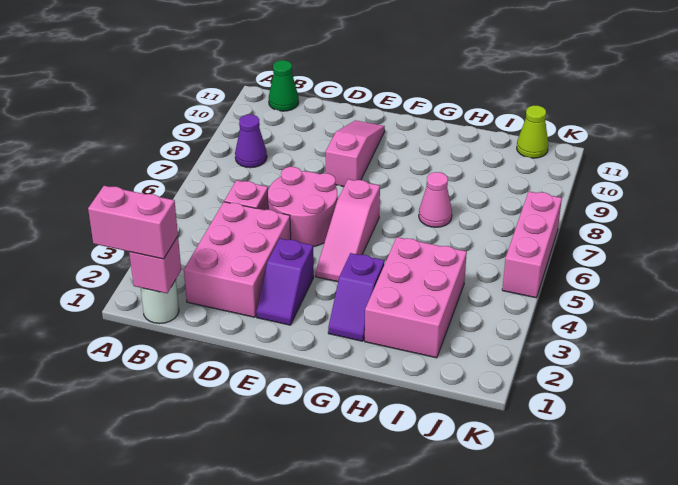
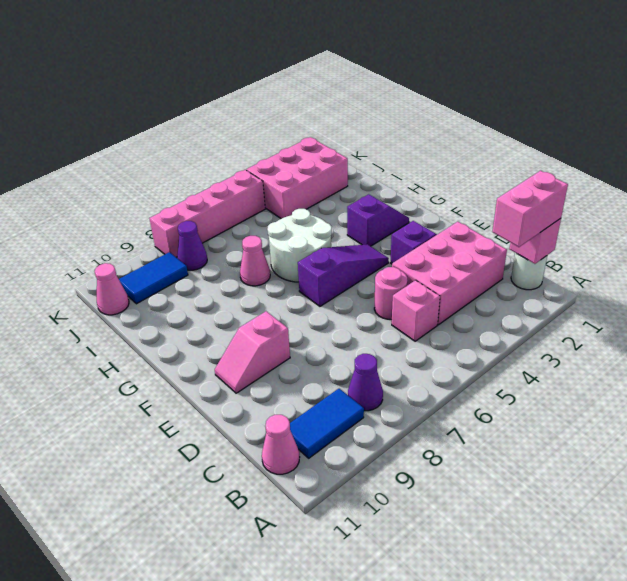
pink brick A1:B1 level 3 -> pink brick B1:B2 level 3
none -> blue tile B9:B10 level 1
green cone B11 level 1 -> pink cone B11 level 1
pink round brick D5:E6 level 1 -> pink round brick D5 level 1
pink slope E8:E10 level 1 top 8 -> pink slope E9:E10 level 1 top 9
pink slope F4:F6 level 1 top 6 -> purple slope F4:F6 level 1 top 6
none -> white round brick G5:H6 level 1
pink brick H2:I4 level 1 -> pink brick J2:K4 level 1
none -> purple cone J8 level 1
none -> blue tile J9:J10 level 1
lime cone J11 level 1 -> pink cone J11 level 1
pink brick K5:K7 level 1 -> pink brick K5:K8 level 1

